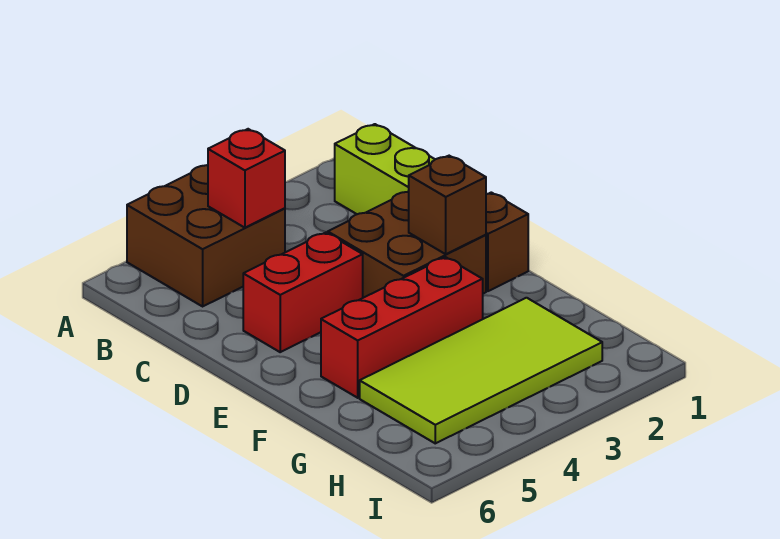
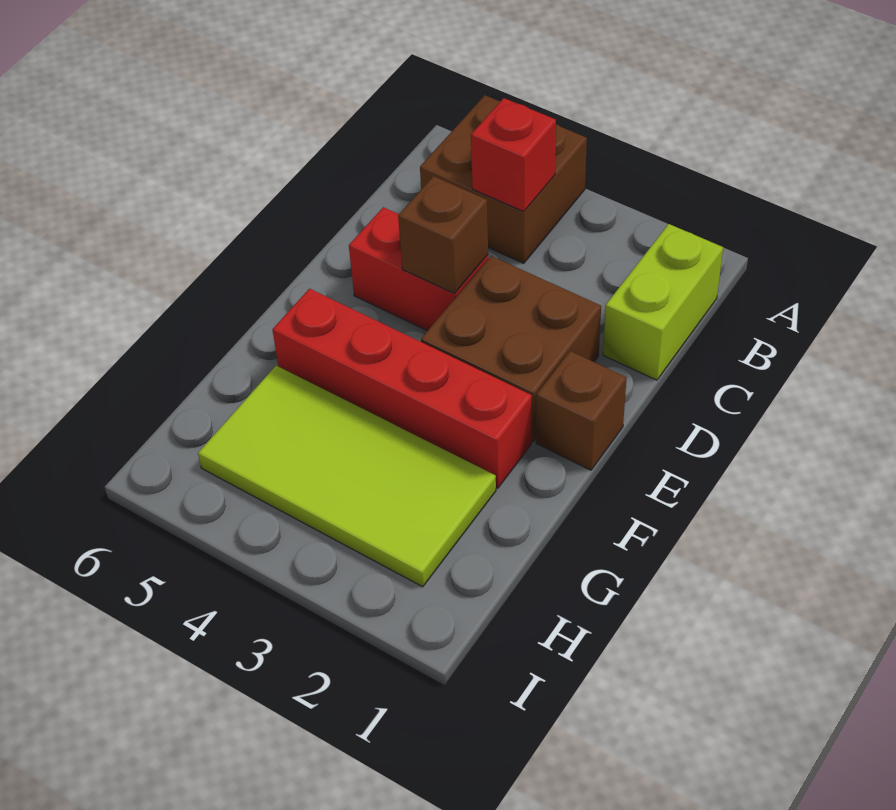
brown brick E2 level 2 -> brown brick D4 level 2
red brick F3:F5 level 1 -> red brick F2:F5 level 1

